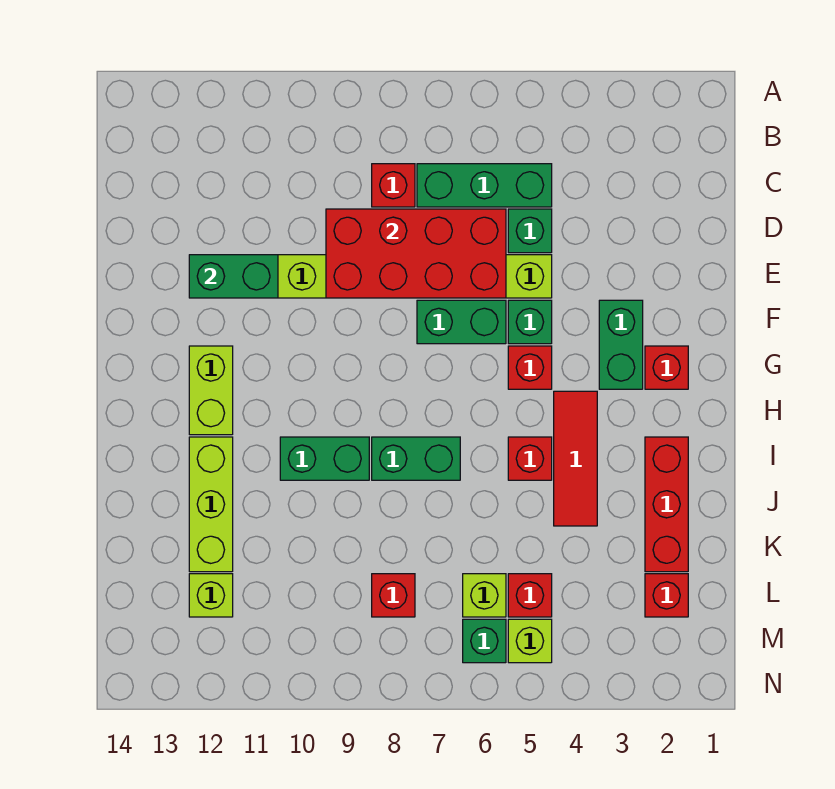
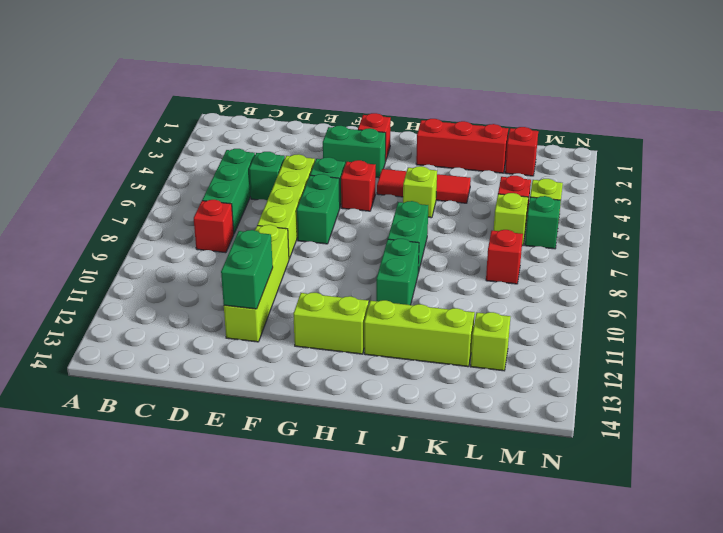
red brick D6:E9 level 2 -> none
red brick I5 level 1 -> lime brick I5 level 1

